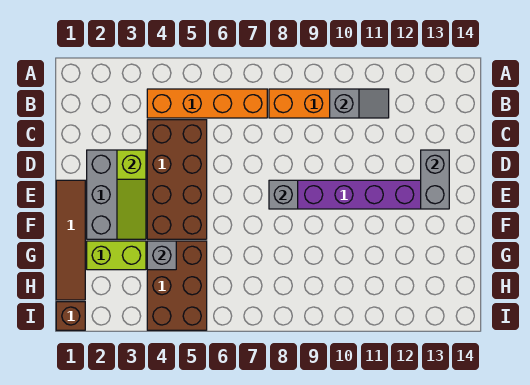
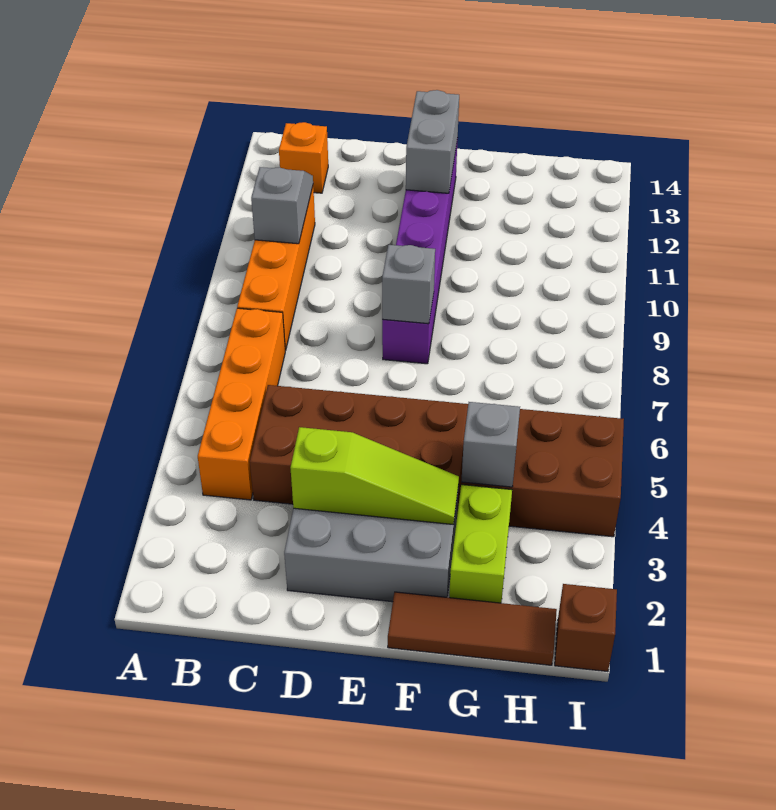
none -> orange brick B13 level 1
grey brick D13:E13 level 2 -> grey brick E12:E13 level 2
brown tile E1:H1 level 1 -> brown tile F1:H1 level 1

